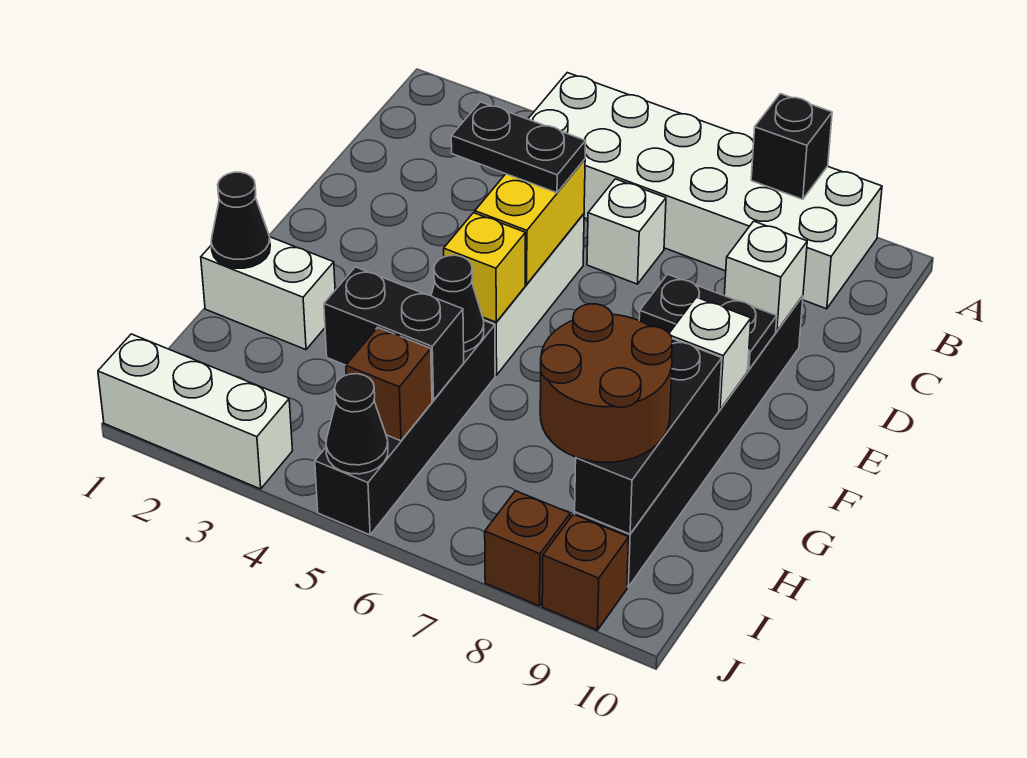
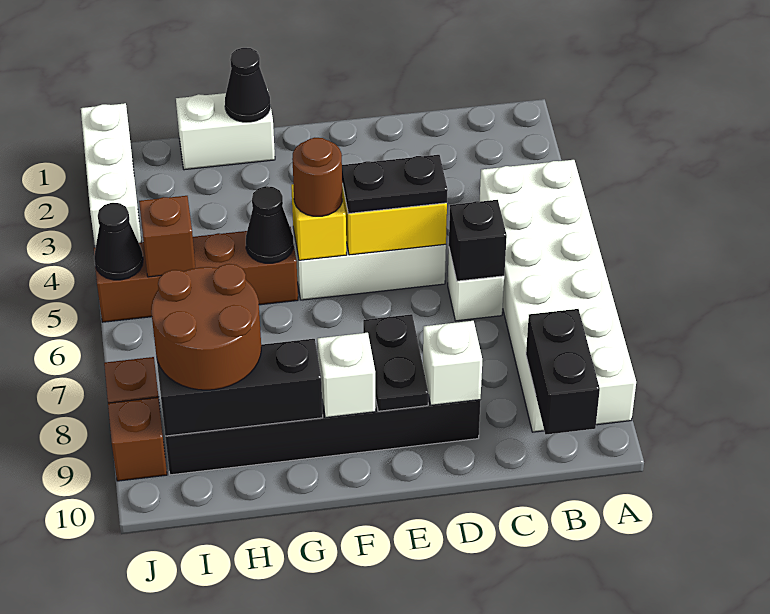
black brick A8 level 2 -> black brick C6 level 2
black plate D4:D5 level 3 -> black plate D5:E5 level 3
none -> brown round brick F5 level 3
white brick G1:G2 level 1 -> white brick G1:H1 level 1
black brick G5:J5 level 1 -> brown brick G5:J5 level 1
black brick H4:H5 level 2 -> black brick B9:B10 level 2

